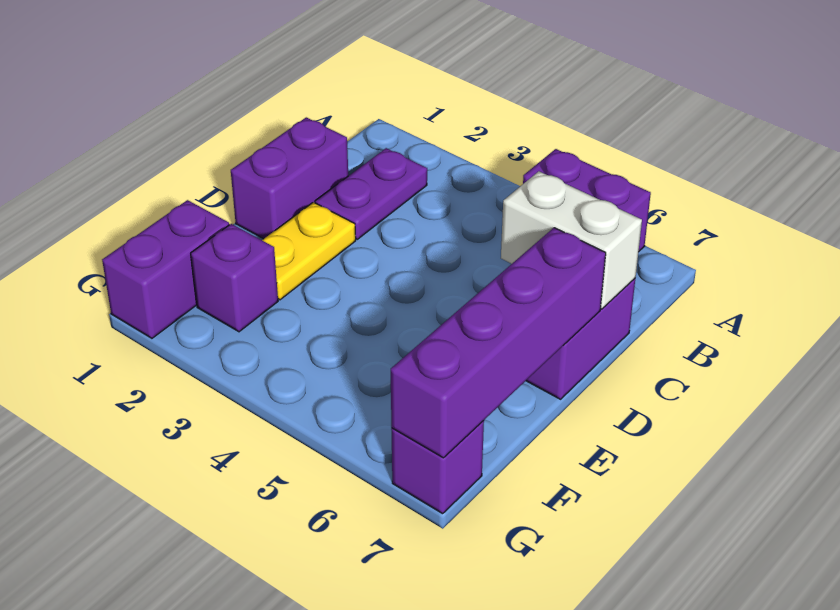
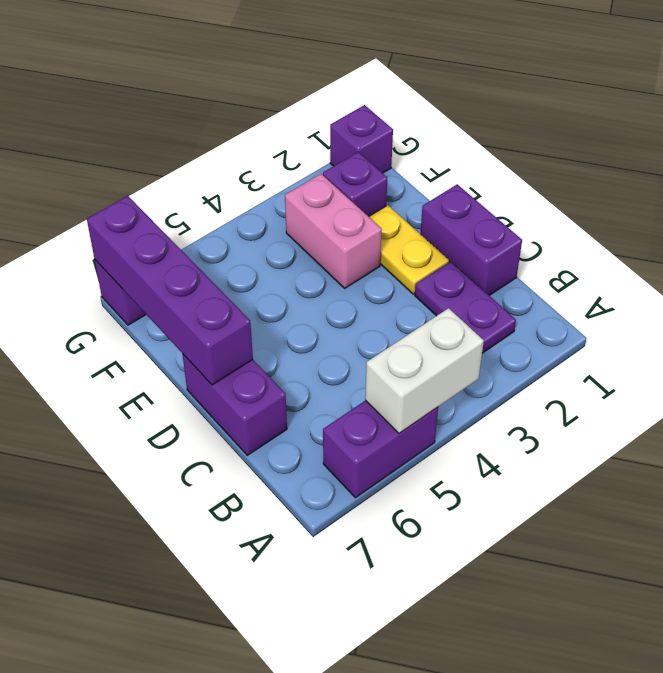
white brick C6:C7 level 2 -> white brick A4:A5 level 2
none -> pink brick E3:F3 level 1
purple brick F1:G1 level 1 -> purple brick G1 level 1

